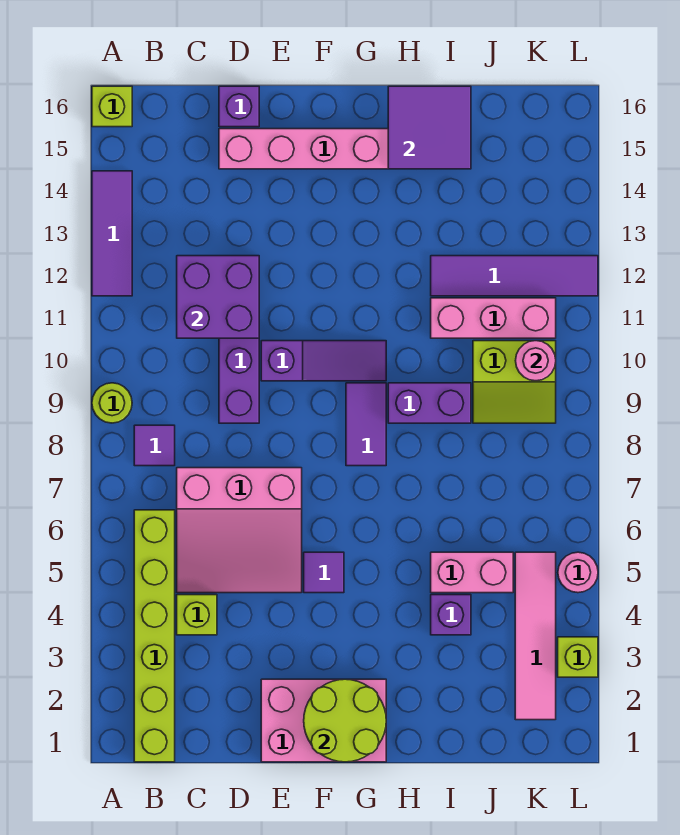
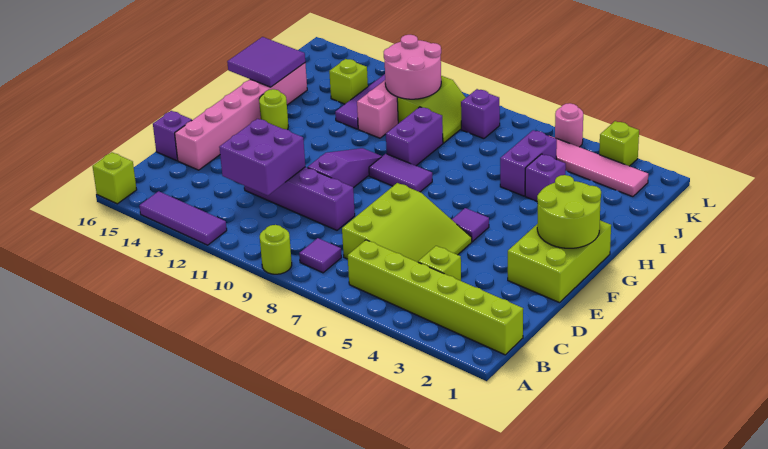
pink slope C5:E7 level 1 top 7 -> lime slope C5:E7 level 1 top 7
pink brick E1:G2 level 1 -> lime brick E1:G2 level 1
none -> lime round brick G14 level 1
pink brick I5:J5 level 1 -> purple brick I5:J5 level 1
none -> lime brick J13 level 1
none -> purple brick K8 level 1
pink round brick K10 level 2 -> pink round brick J10:K11 level 2

